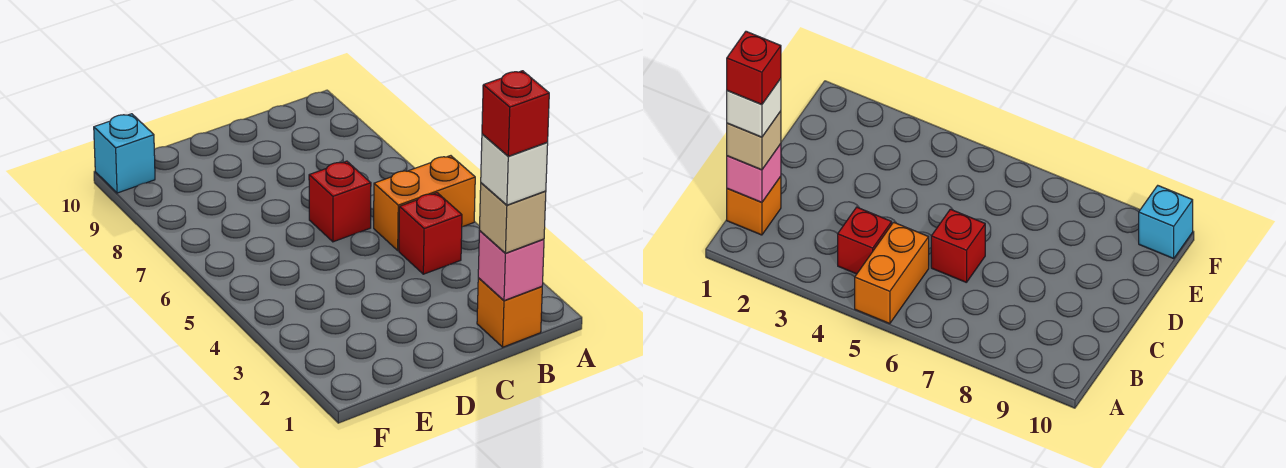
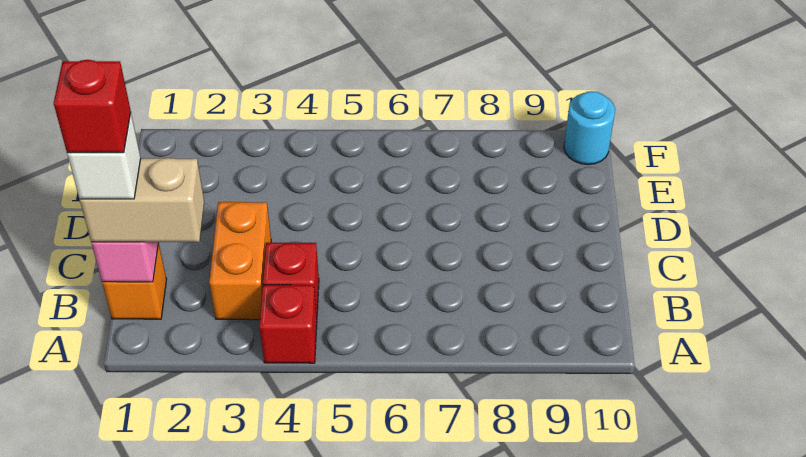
orange brick A5:B5 level 1 -> orange brick B3:C3 level 1
tan brick B1 level 3 -> tan brick B1:B2 level 3
red brick C6 level 1 -> red brick A4 level 1
cyan brick F10 level 1 -> cyan round brick F10 level 1

